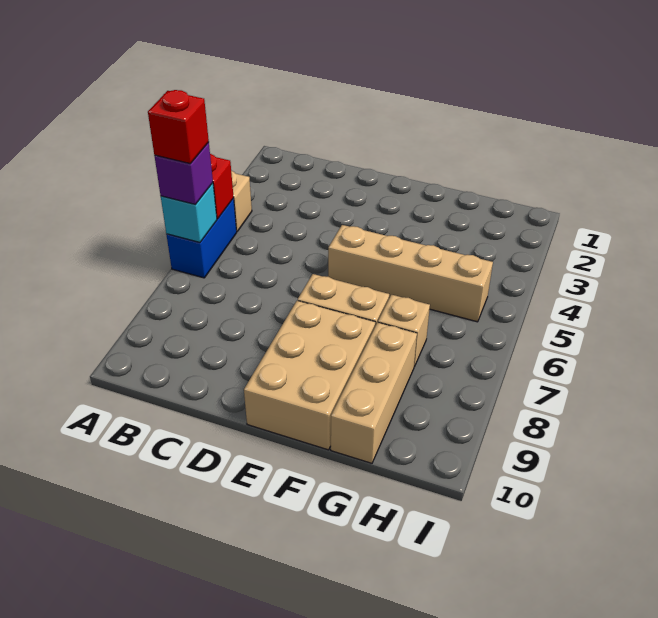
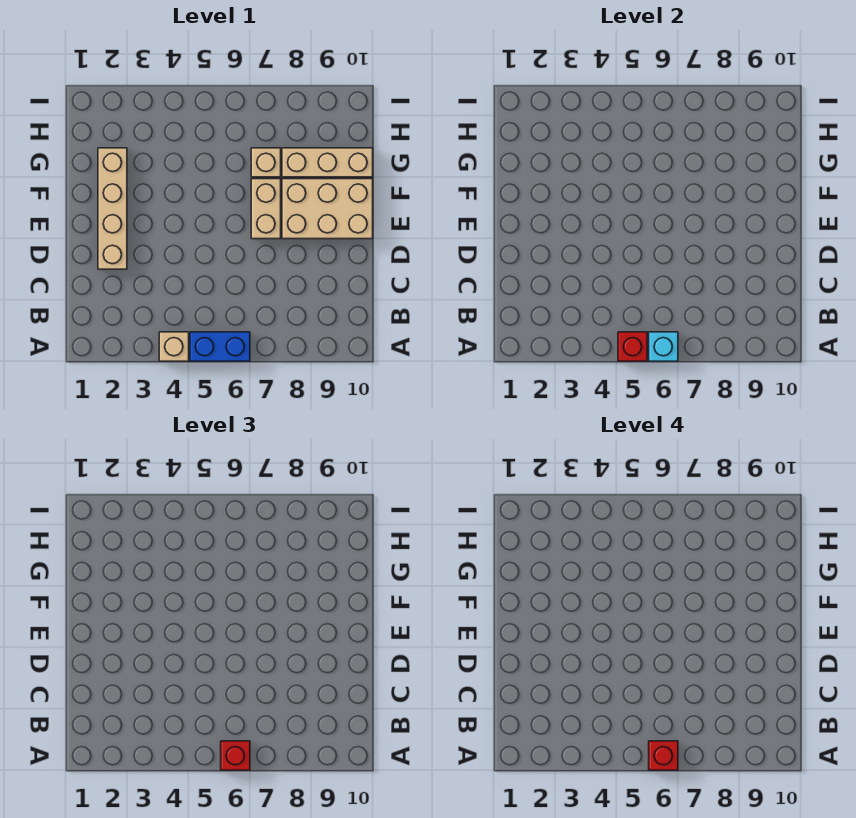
purple brick A6 level 3 -> red brick A6 level 3
tan brick E5:H5 level 1 -> tan brick D2:G2 level 1

